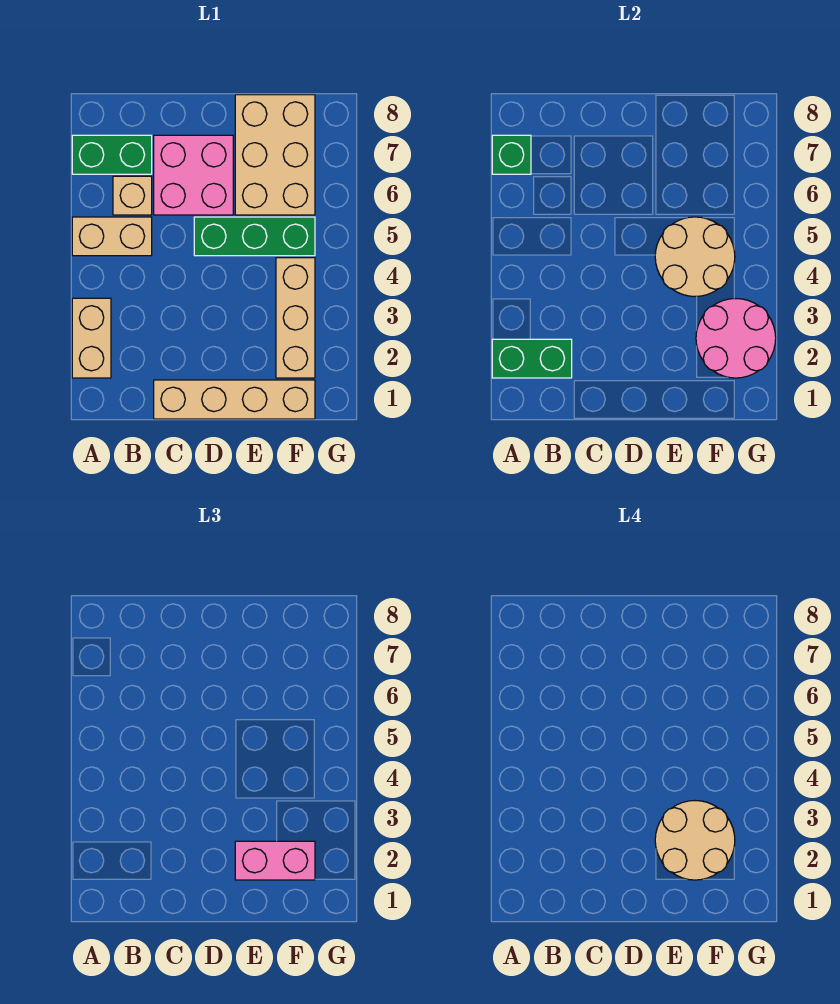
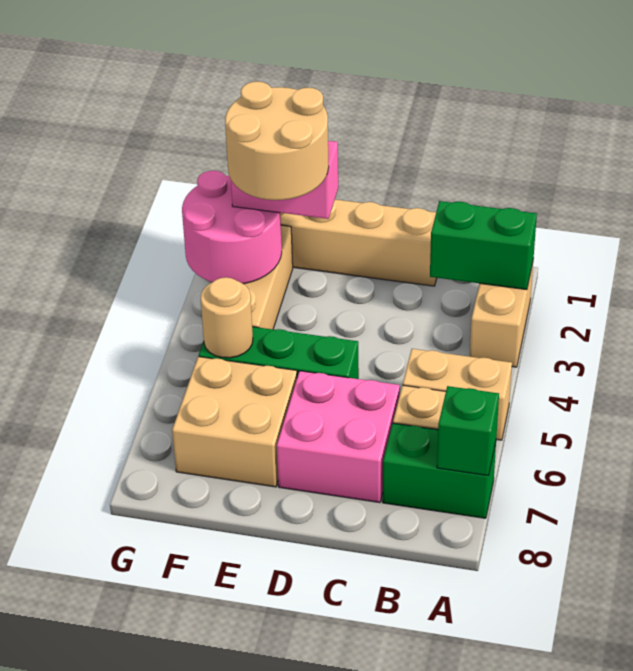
tan round brick E4:F5 level 2 -> tan round brick F5 level 2
tan brick E6:F8 level 1 -> tan brick E6:F7 level 1

